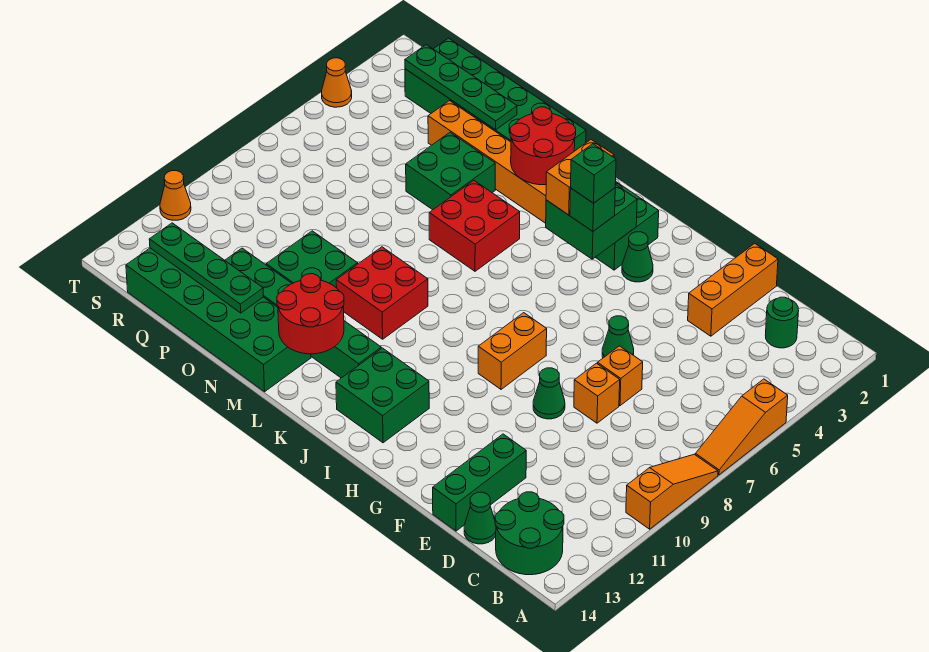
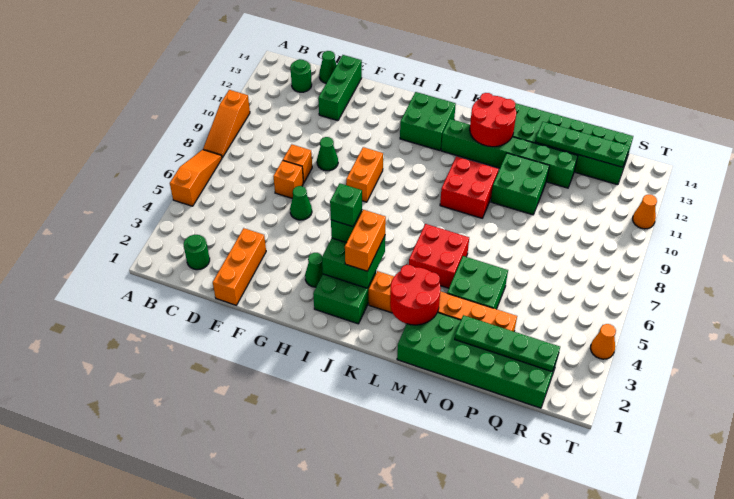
green round brick B13:C14 level 1 -> green round brick C13 level 1

